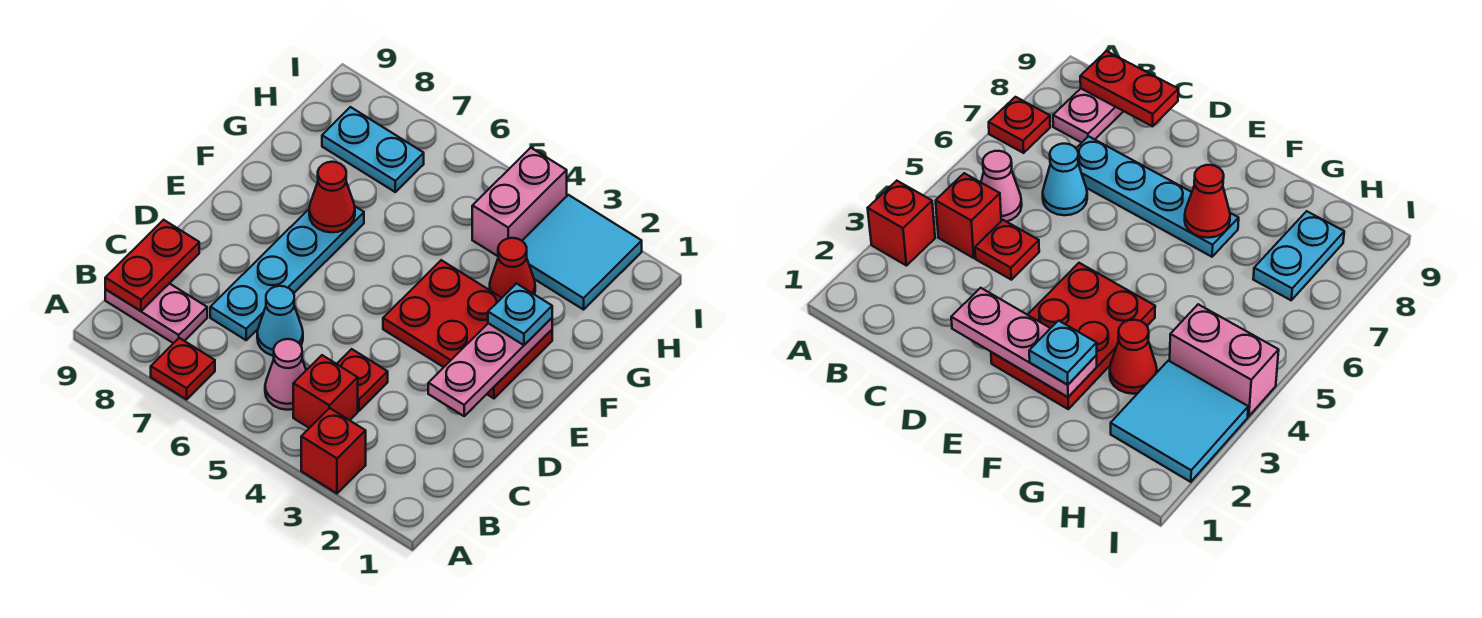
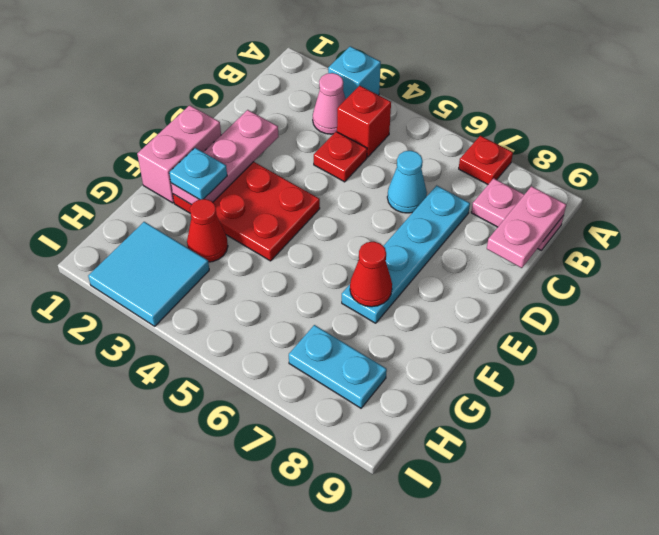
red brick A3 level 1 -> cyan brick A3 level 1
pink cone B5 level 1 -> pink cone B3 level 1
red plate B9:C9 level 2 -> pink plate B9:C9 level 2
pink brick H4:I4 level 1 -> pink brick E1:F1 level 1

